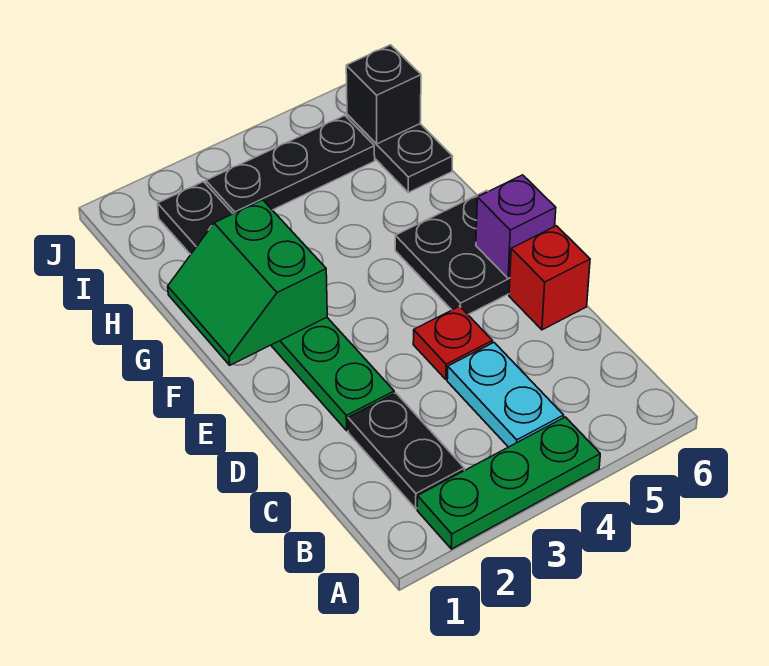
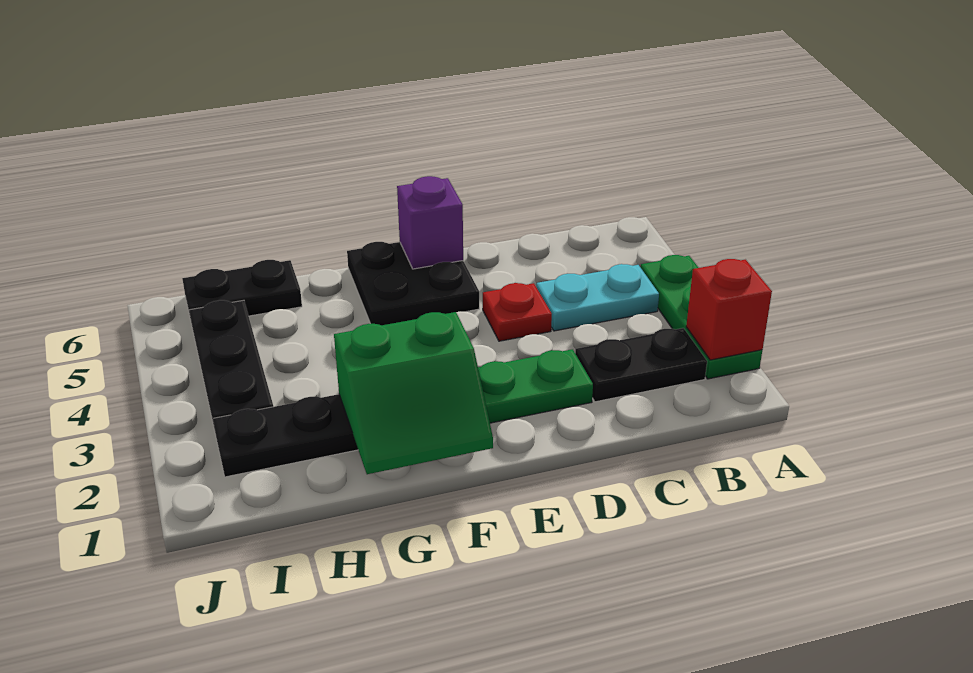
red brick D6 level 1 -> red brick A2 level 2
black brick I6 level 2 -> none

